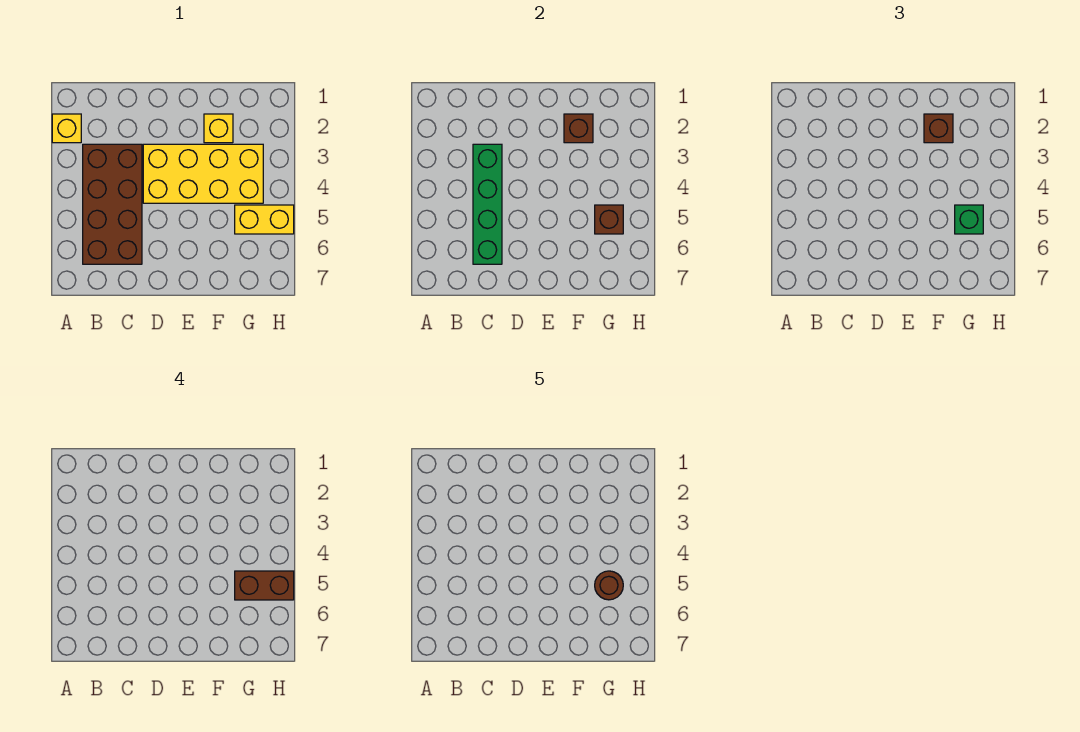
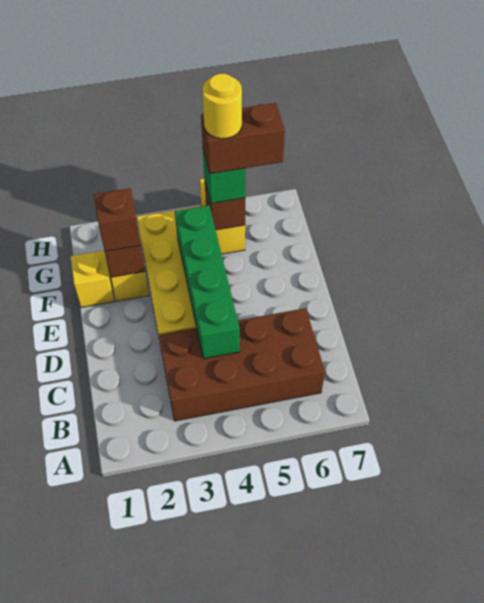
yellow brick A2 level 1 -> yellow brick F1 level 1
green brick C3:C6 level 2 -> green brick C4:F4 level 2
brown brick G5:H5 level 4 -> brown brick G5:G6 level 4
brown round brick G5 level 5 -> yellow round brick G5 level 5

